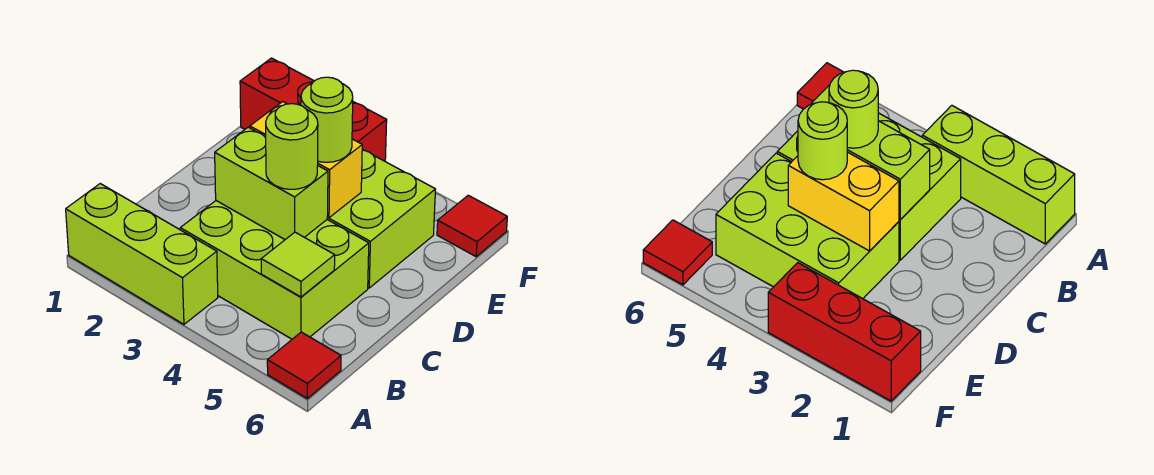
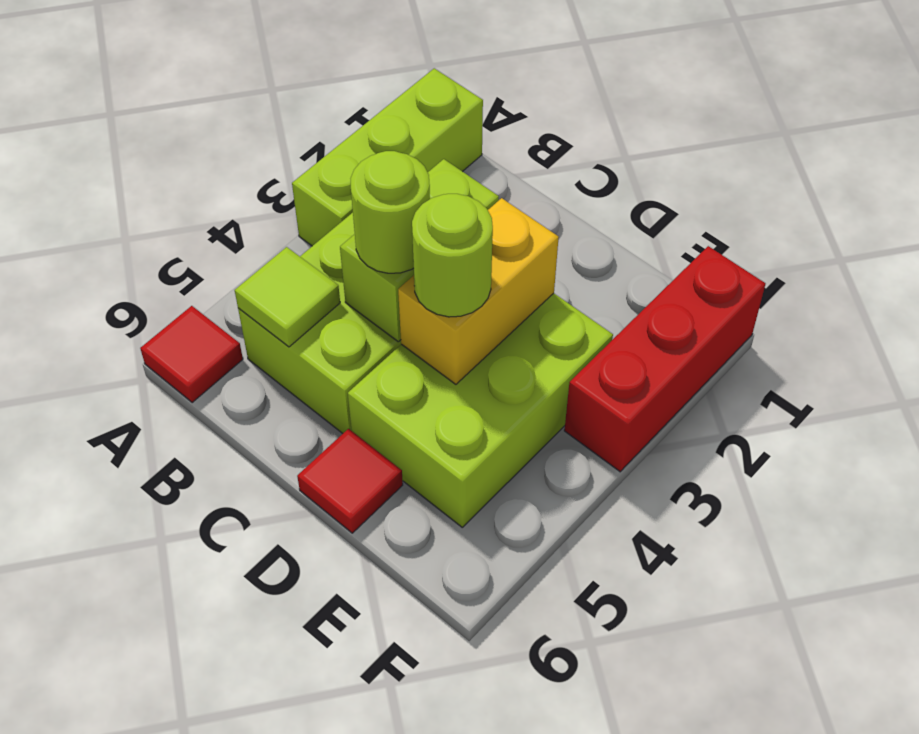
red tile F6 level 1 -> red tile D6 level 1

